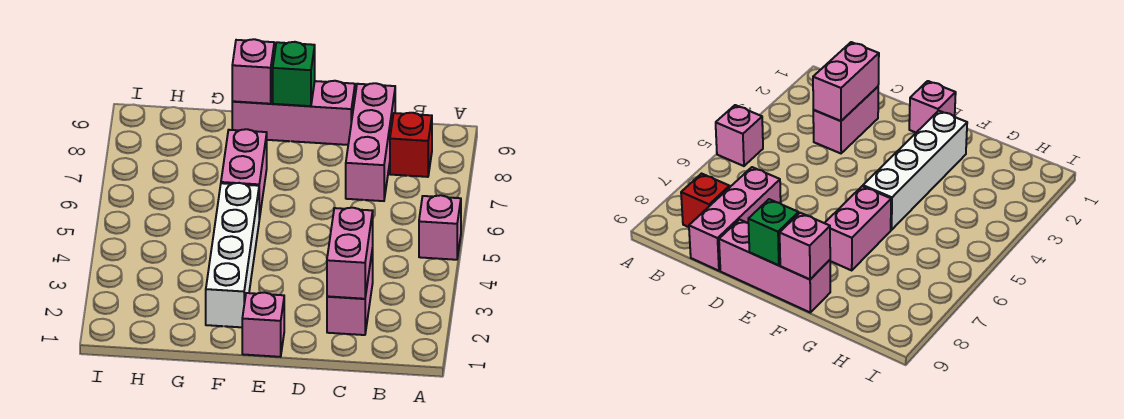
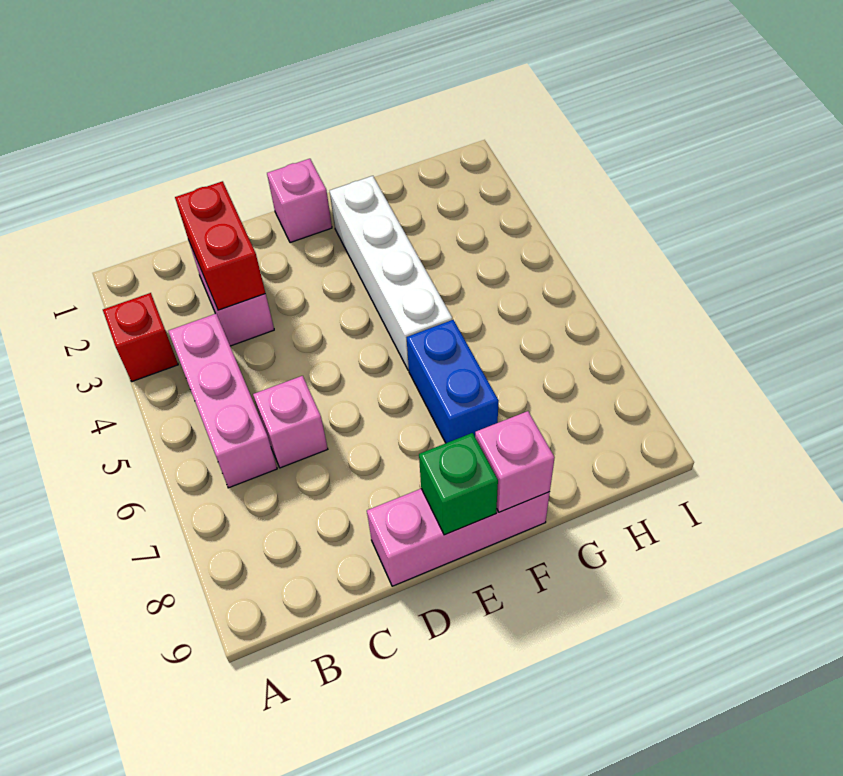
pink brick A5 level 1 -> pink brick C6 level 1
red brick B8 level 1 -> red brick A3 level 1
pink brick C2:C3 level 2 -> red brick C2:C3 level 2
pink brick C7:C9 level 1 -> pink brick B4:B6 level 1
pink brick F6:F7 level 1 -> blue brick F6:F7 level 1

